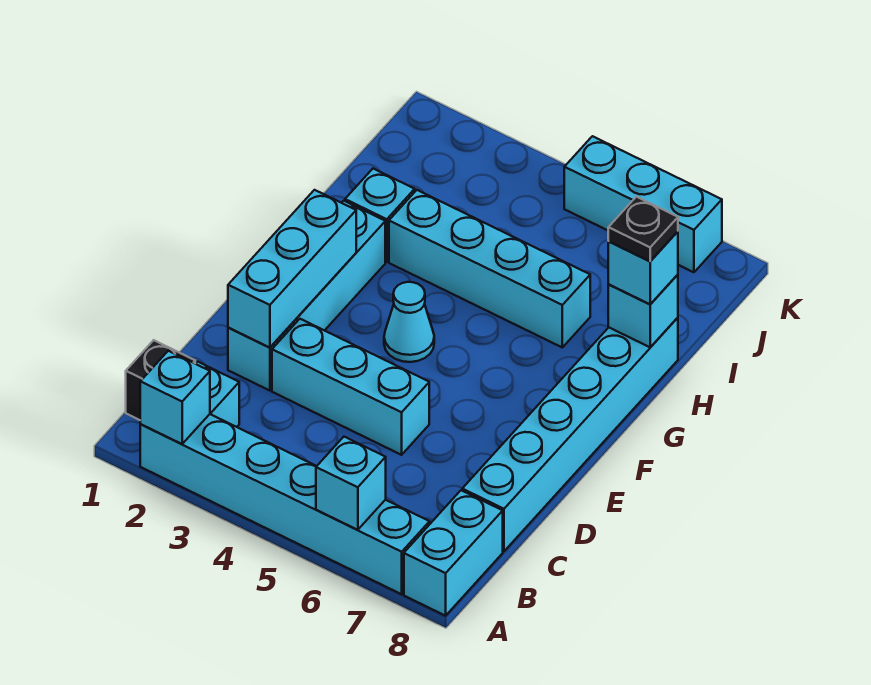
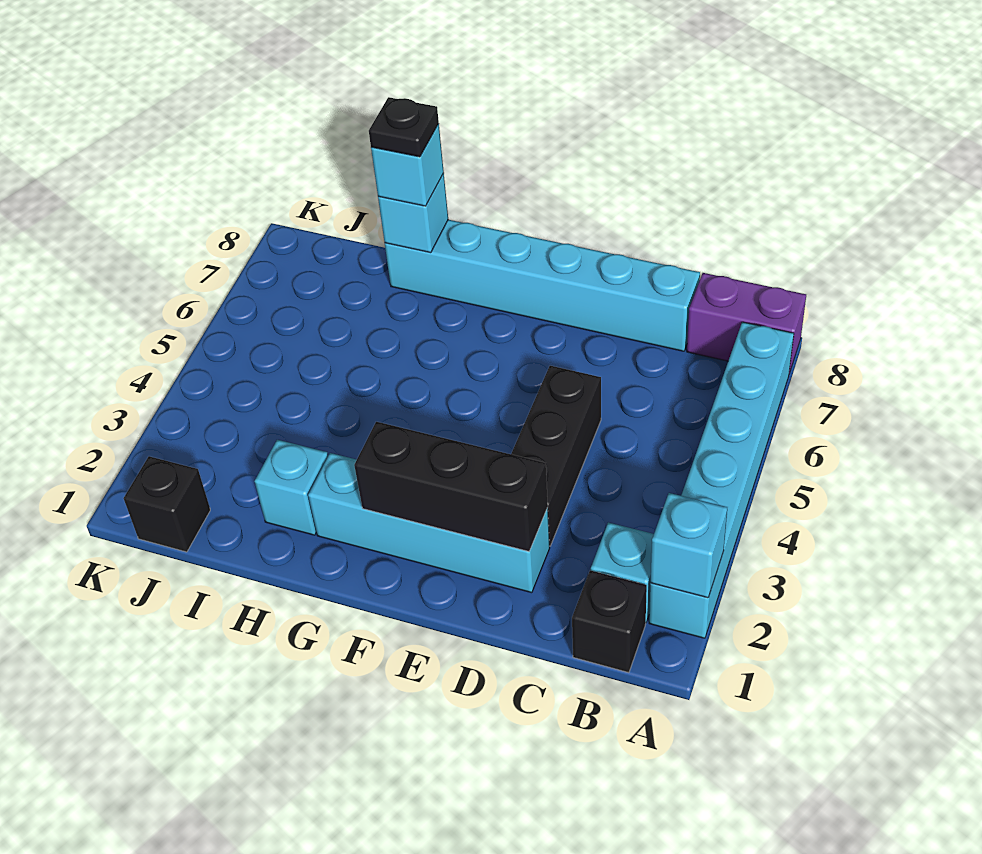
cyan brick A6 level 2 -> none
cyan brick A8:B8 level 1 -> purple brick A8:B8 level 1
cyan brick D2:F2 level 2 -> black brick D2:F2 level 2
cyan brick D3:D5 level 1 -> black brick D3:D5 level 1
cyan cone F4 level 1 -> none
cyan brick H3:H6 level 1 -> none
none -> black brick J1 level 1
cyan brick K5:K7 level 1 -> none

